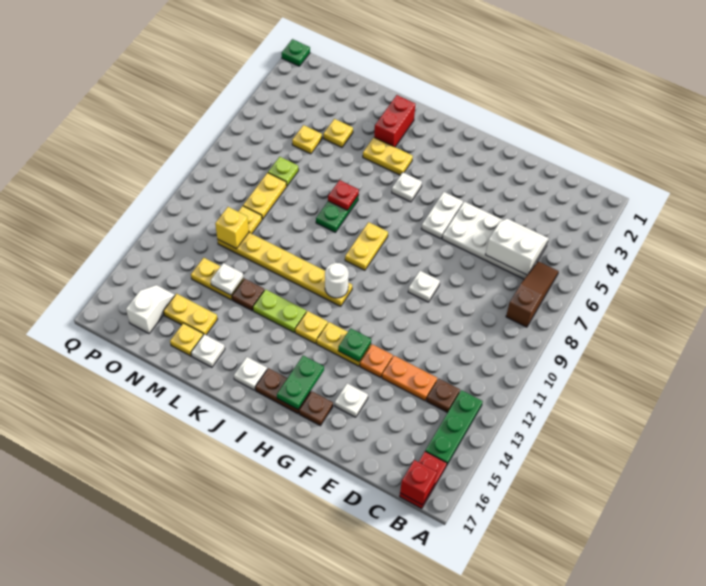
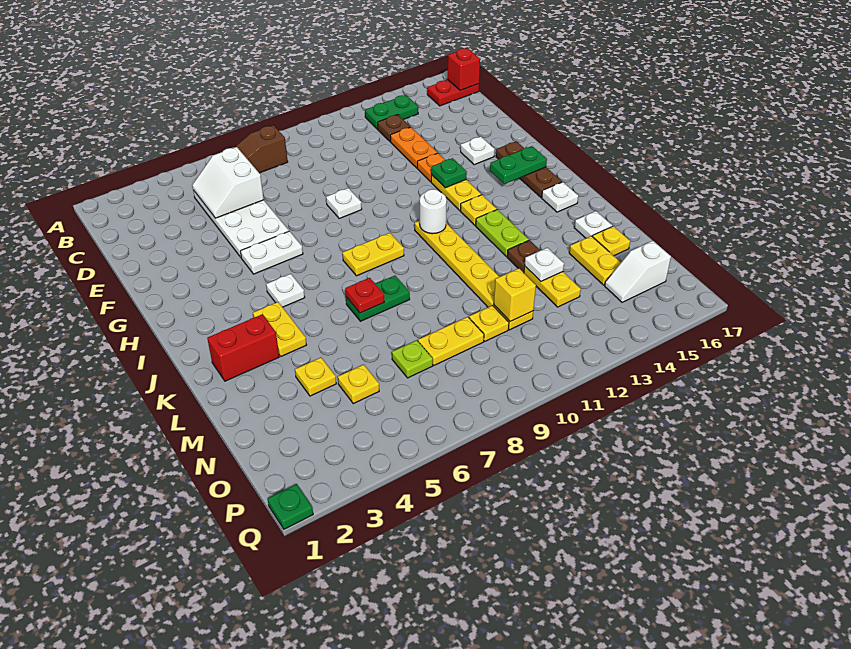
green plate B13:B15 level 1 -> green plate B13:B14 level 1

